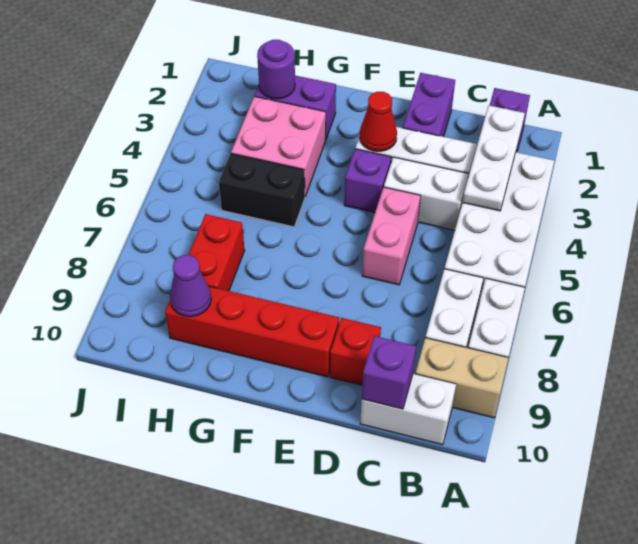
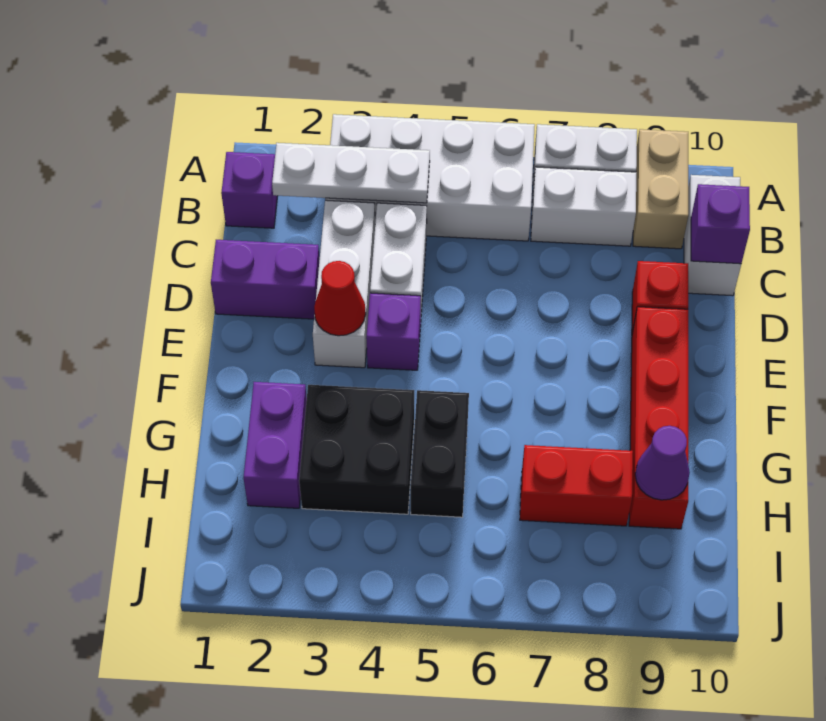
pink brick D5:D6 level 1 -> none
pink brick G3:H4 level 1 -> black brick G3:H4 level 1
purple round brick H2 level 2 -> none

